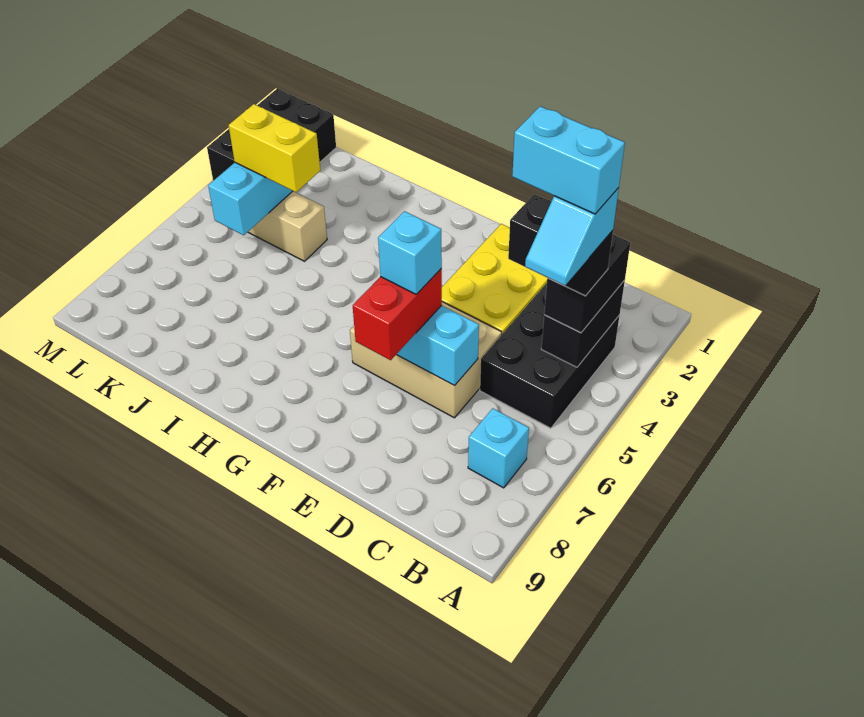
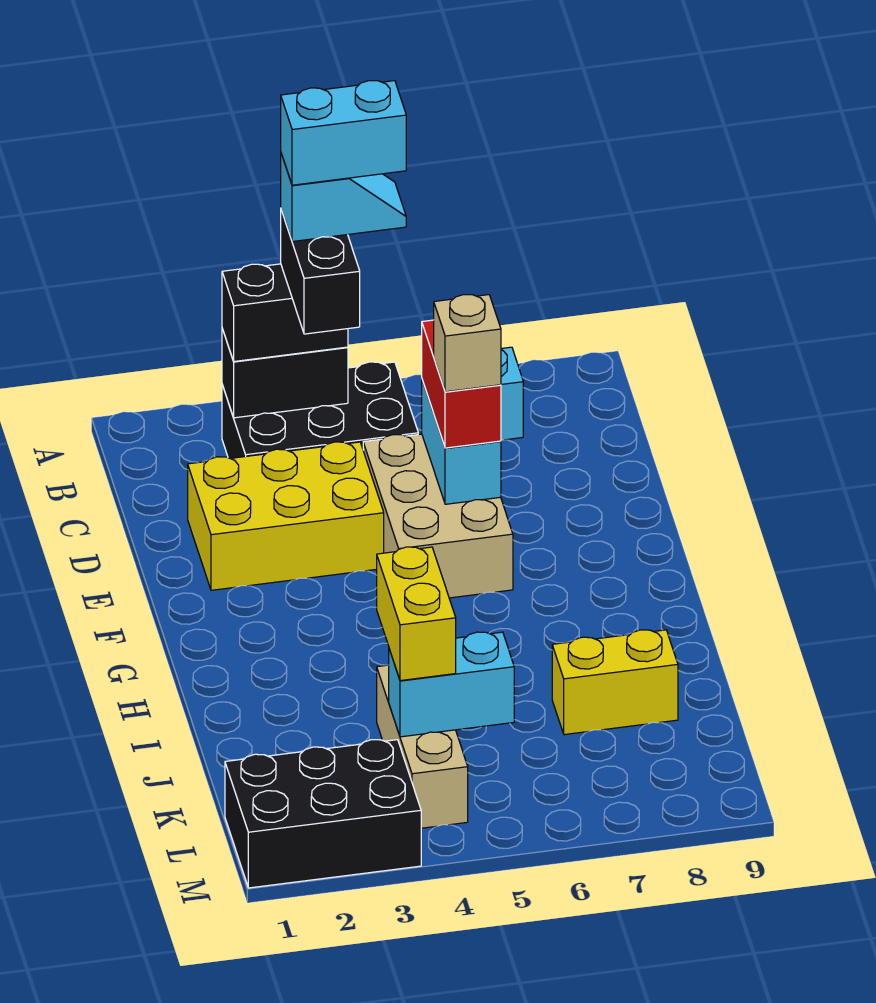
cyan brick B4:C4 level 6 -> cyan brick B4:B5 level 6
red brick E6:E7 level 3 -> red brick D6:E6 level 3
cyan brick E6 level 4 -> tan brick E6 level 4
none -> yellow brick J7:J8 level 1

